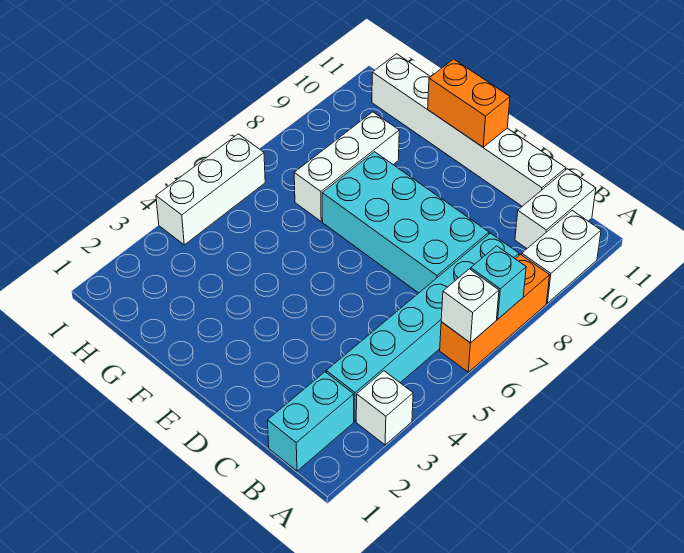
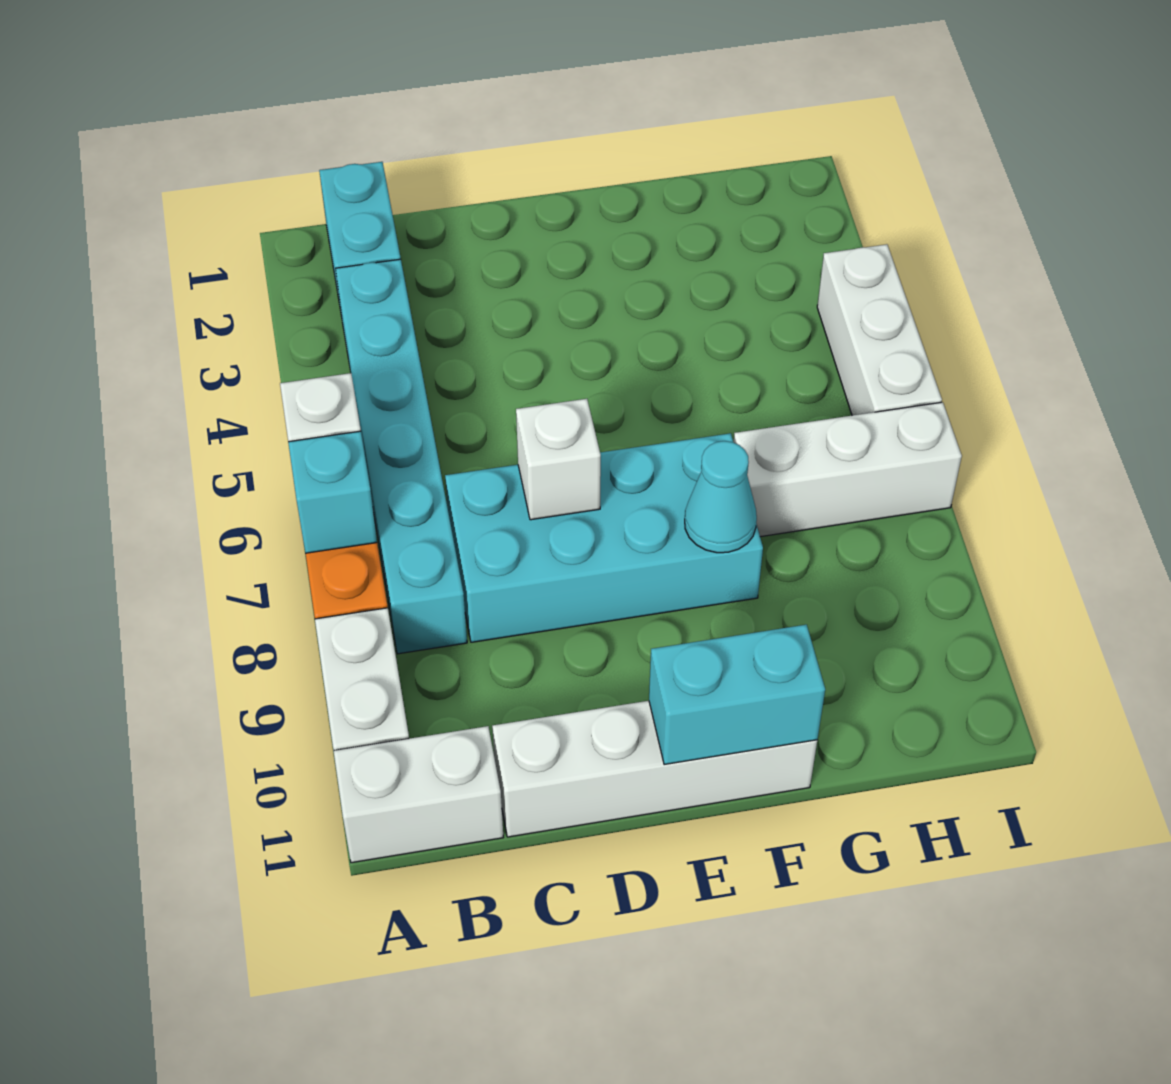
white brick A3 level 1 -> white brick D7 level 2
white brick B10:B11 level 1 -> white brick A11:B11 level 1
white brick C11:H11 level 1 -> white brick C11:F11 level 1
orange brick E11:F11 level 2 -> cyan brick E11:F11 level 2
none -> cyan cone F8 level 2
white brick G7:G9 level 1 -> white brick G7:I7 level 1

